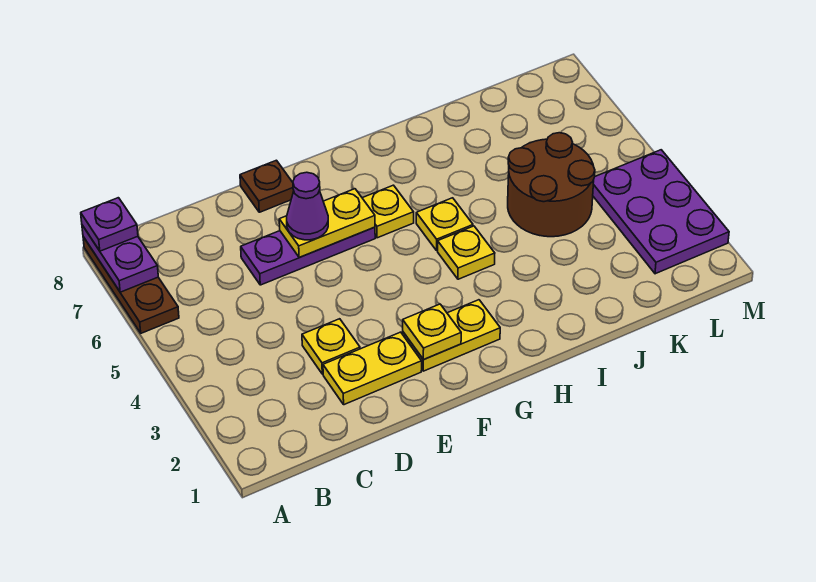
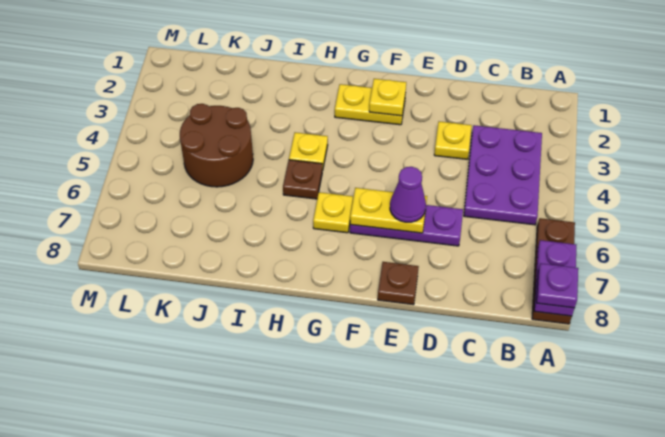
yellow plate D2:E2 level 1 -> none
yellow plate H5 level 1 -> brown plate H5 level 1
purple plate L2:M4 level 1 -> purple plate B3:C5 level 1

